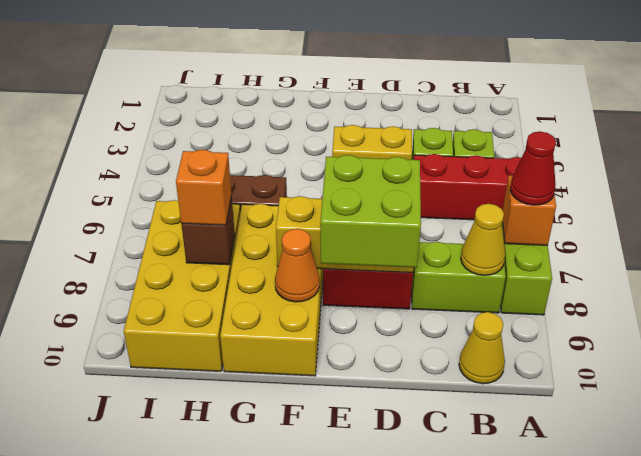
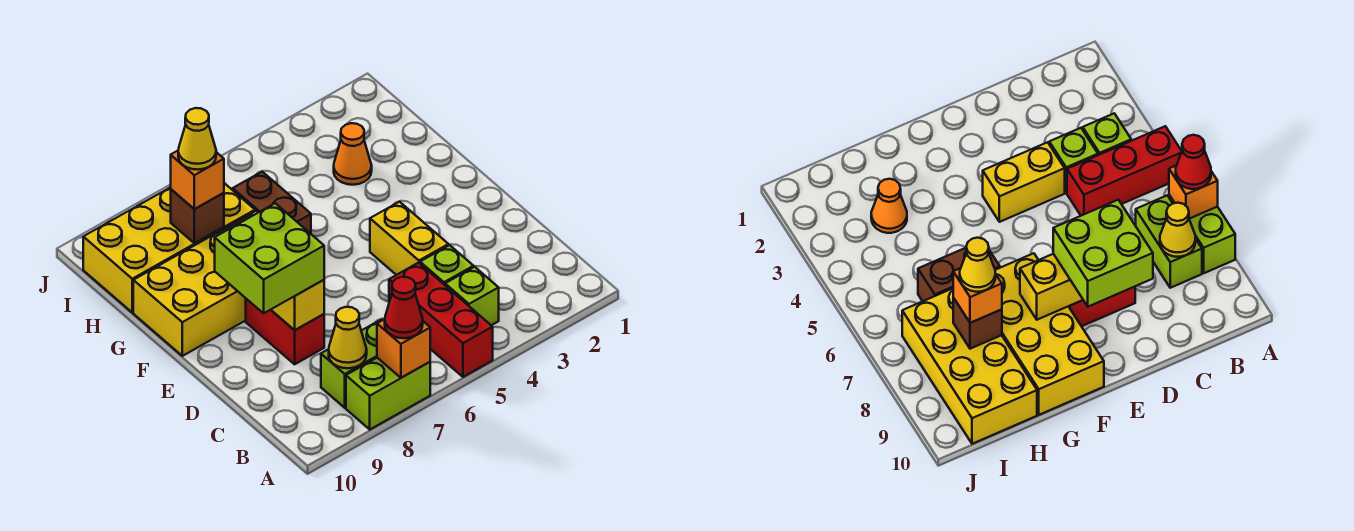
lime brick B8:C8 level 1 -> lime brick B7:B8 level 1
yellow cone B10 level 1 -> yellow cone H8 level 4
orange cone F9 level 2 -> orange cone H3 level 1

